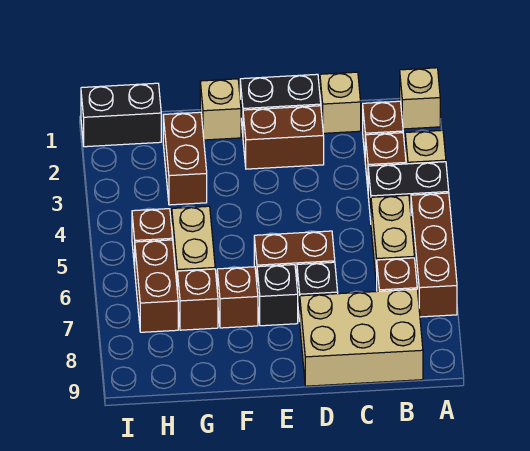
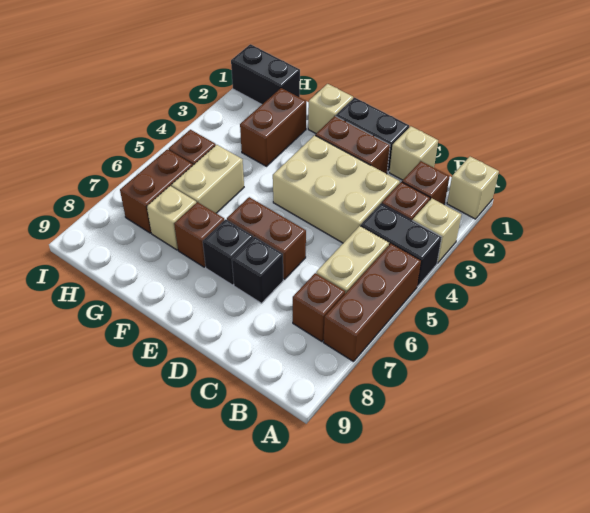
tan brick B8:D9 level 1 -> tan brick C3:E4 level 1
brown brick G7 level 1 -> tan brick G7 level 1

